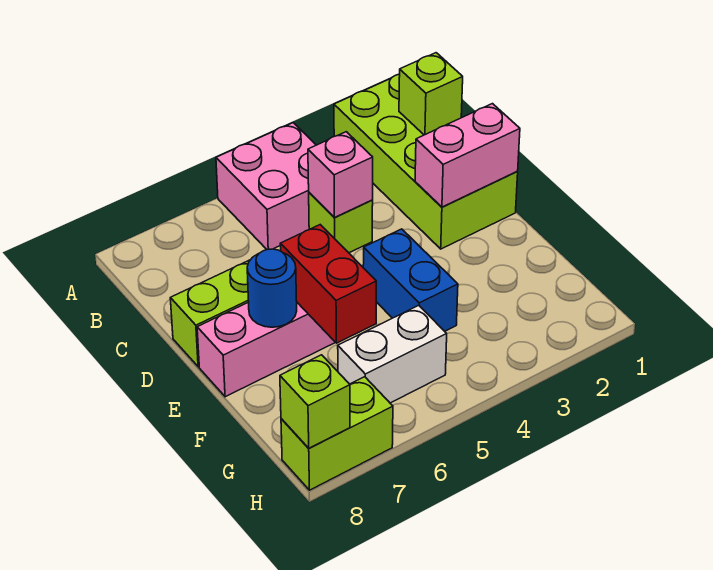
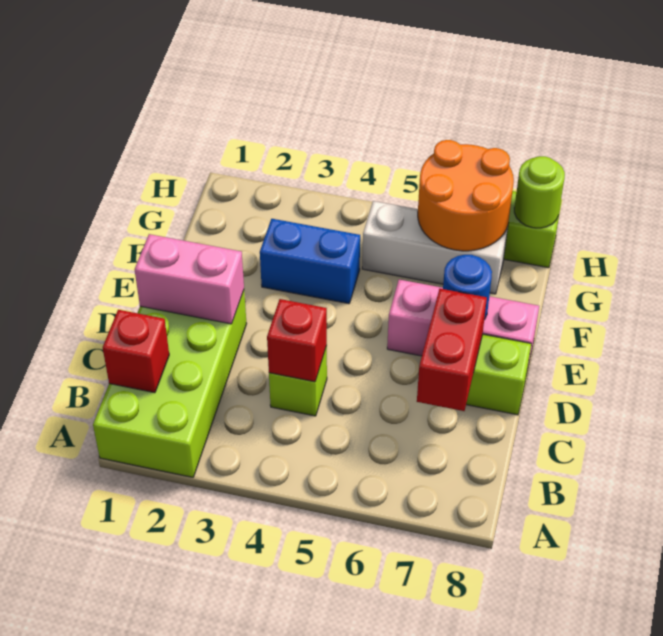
pink brick A4:B5 level 1 -> none
lime brick B1 level 2 -> red brick B1 level 2
pink brick C4 level 2 -> red brick C4 level 2
blue brick E4:F4 level 1 -> blue brick F3:F4 level 1
red brick E6:F6 level 2 -> red brick C7:D7 level 2
white brick G5:G6 level 1 -> white brick G5:G7 level 1
none -> orange round brick G6:H7 level 2
lime brick H8 level 2 -> lime round brick H8 level 2

